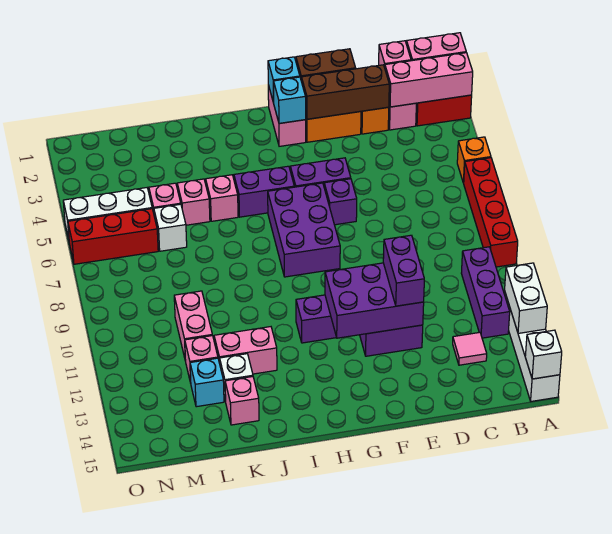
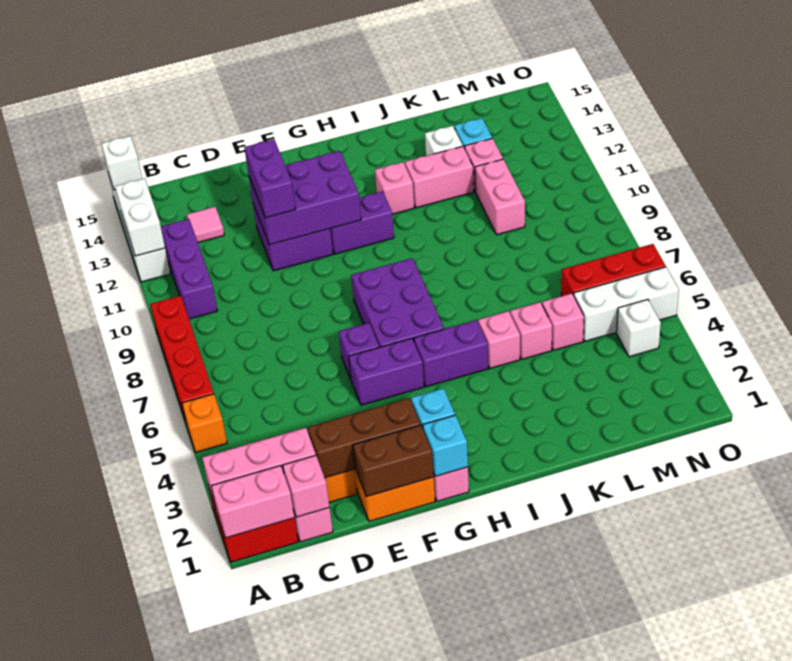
pink brick K14 level 1 -> pink brick I12 level 1
white brick L6 level 1 -> white brick N4 level 1

